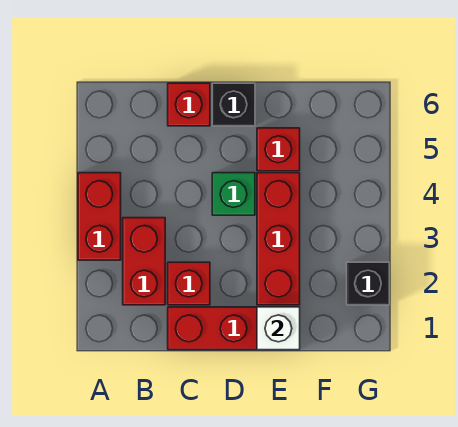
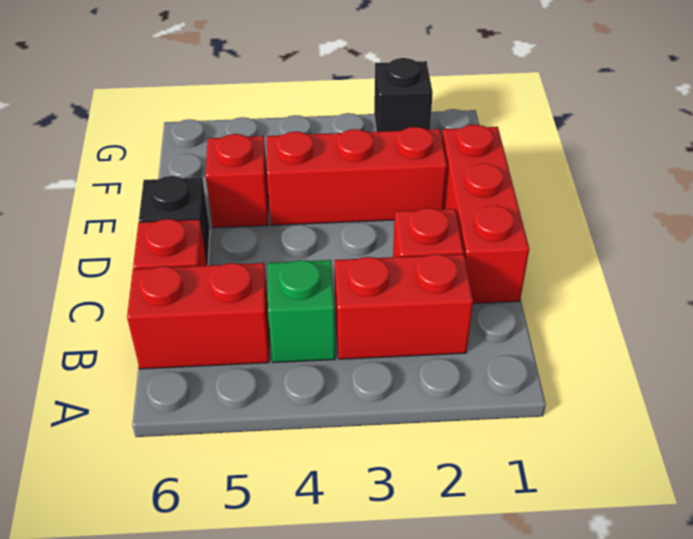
red brick A3:A4 level 1 -> red brick B5:B6 level 1
green brick D4 level 1 -> green brick B4 level 1
white brick E1 level 2 -> none

